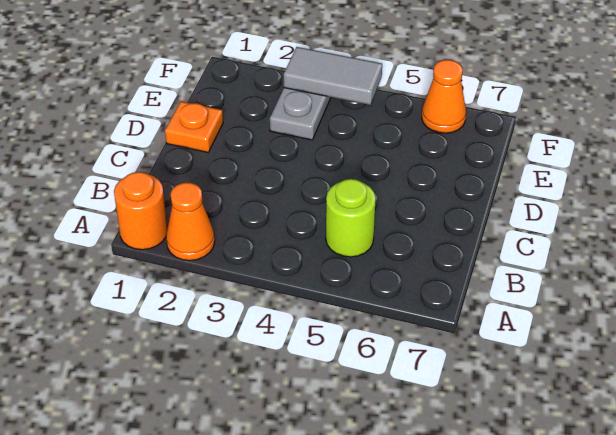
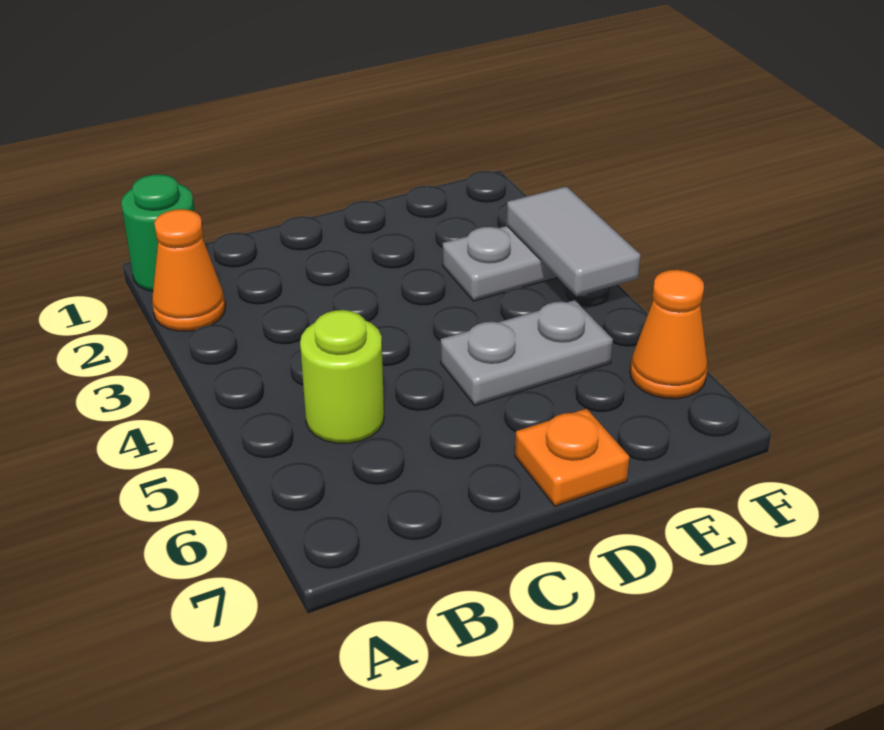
orange round brick A1 level 1 -> green round brick A1 level 1
orange plate D1 level 1 -> orange plate D7 level 1
none -> grey plate D5:E5 level 1

